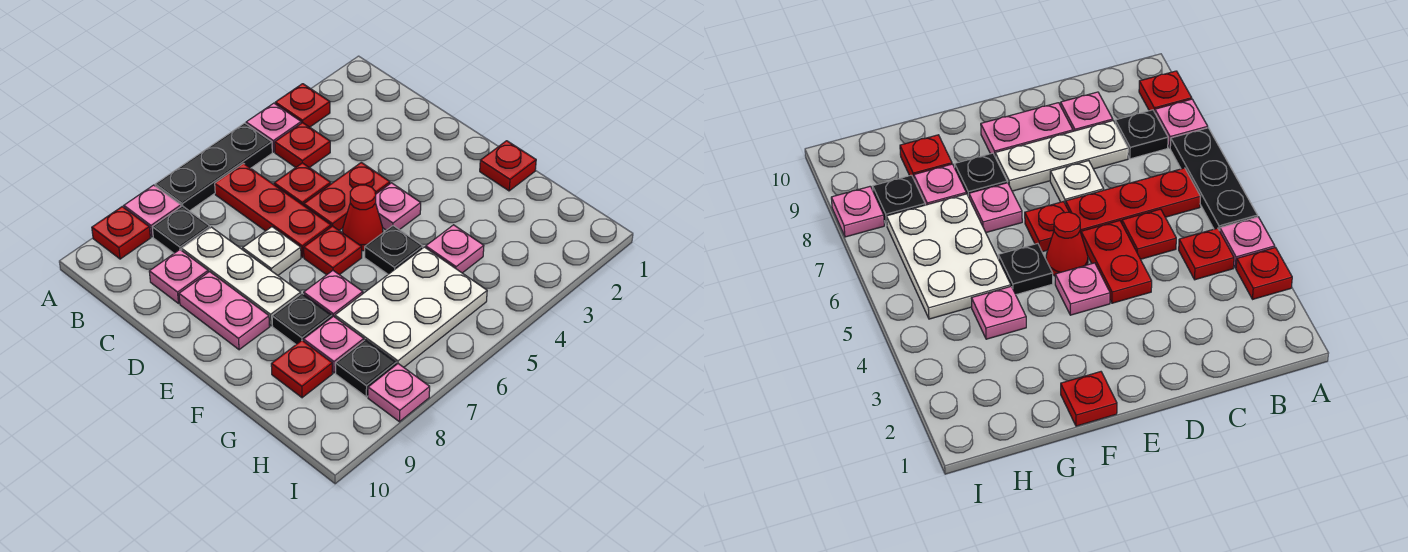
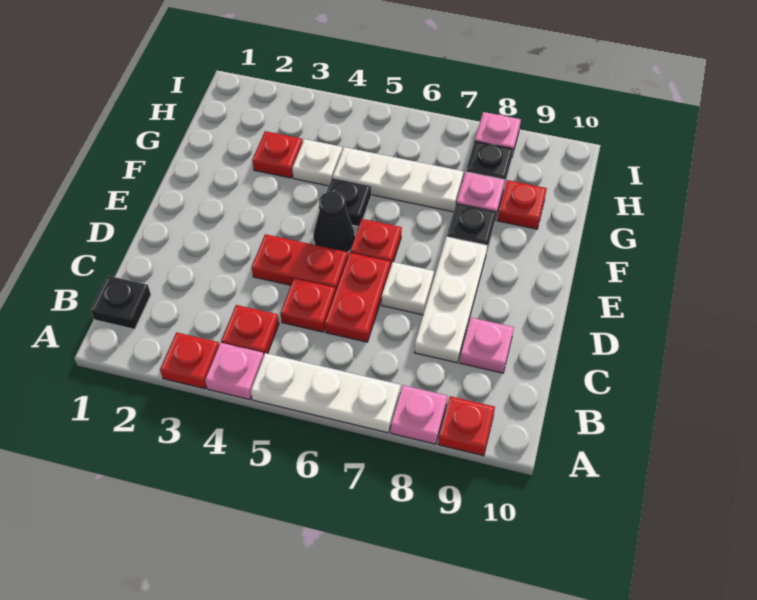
black plate A5:A7 level 1 -> white plate A5:A7 level 1
red plate B6:D6 level 1 -> red plate C6:D6 level 1
black plate B8 level 1 -> black plate B1 level 1
pink plate D9:E9 level 1 -> none
pink plate E4 level 1 -> none
red cone E5 level 1 -> black cone E5 level 1
red plate F1 level 1 -> red plate G3 level 1
pink plate F7 level 1 -> none
pink plate G4 level 1 -> white plate G4 level 1
white plate G5:H7 level 1 -> white plate G5:G7 level 1

